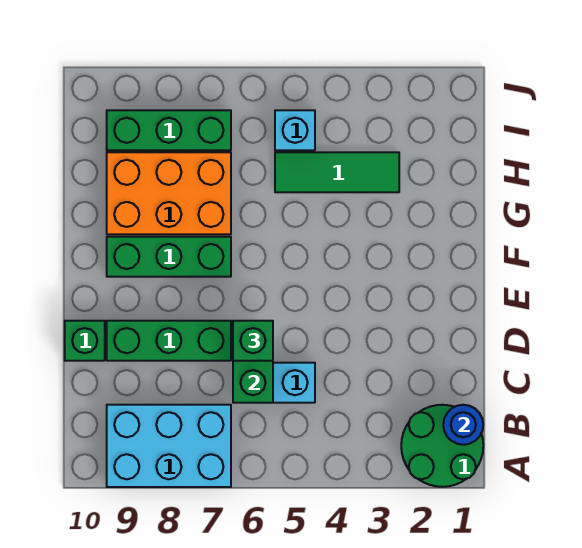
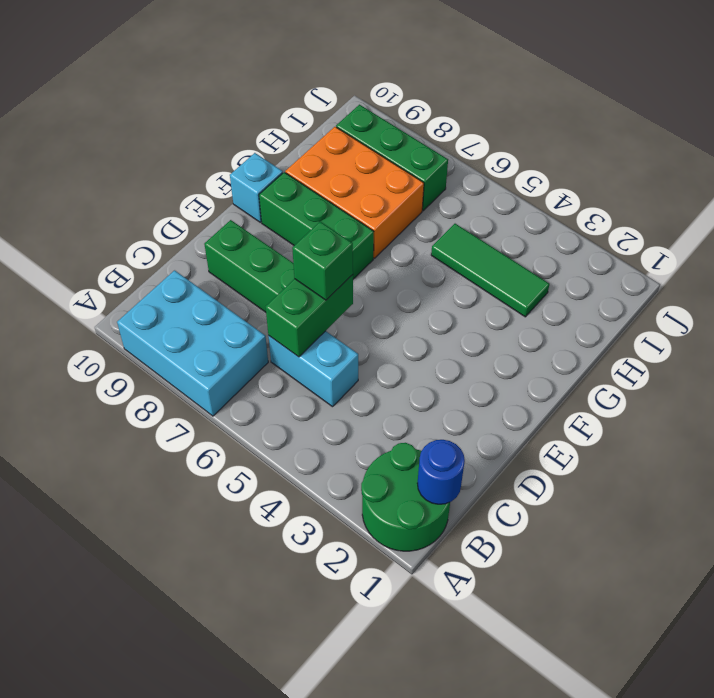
green brick D10 level 1 -> none
cyan brick I5 level 1 -> cyan brick F10 level 1

